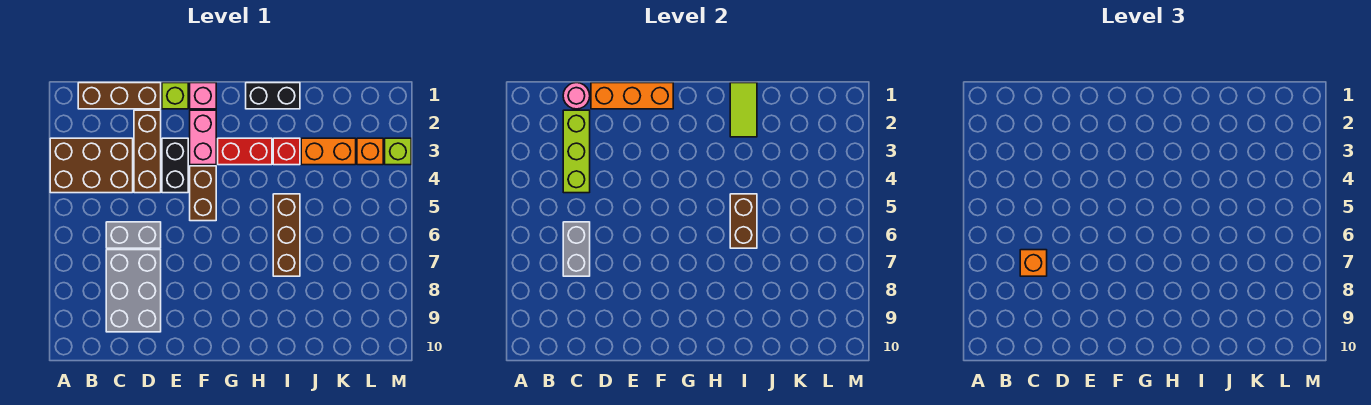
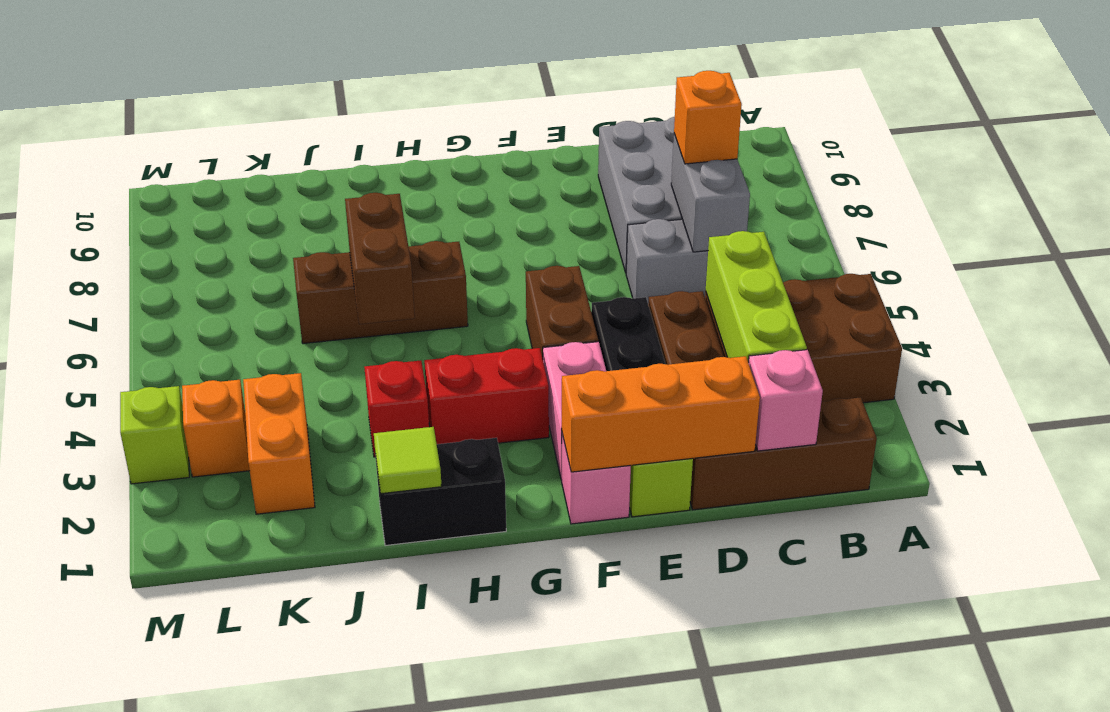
pink round brick C1 level 2 -> pink brick C1 level 2
lime tile I1:I2 level 2 -> lime tile I1 level 2
brown brick I5:I7 level 1 -> brown brick H6:J6 level 1
orange brick J3:K3 level 1 -> orange brick K2:K3 level 1

